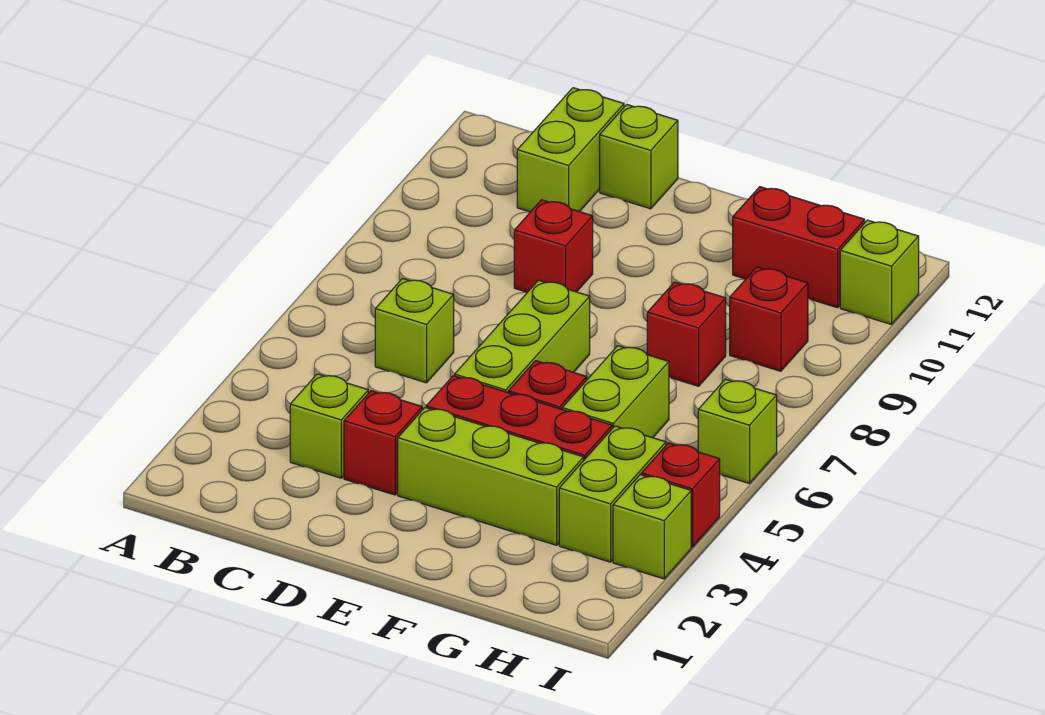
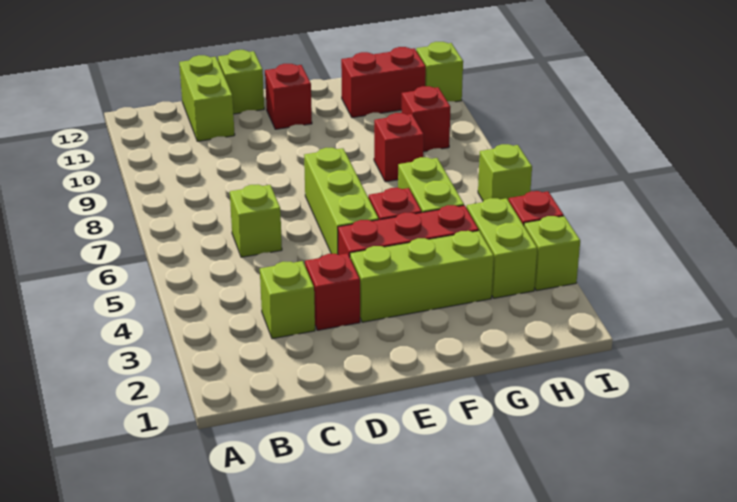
red brick D9 level 1 -> red brick E11 level 1

